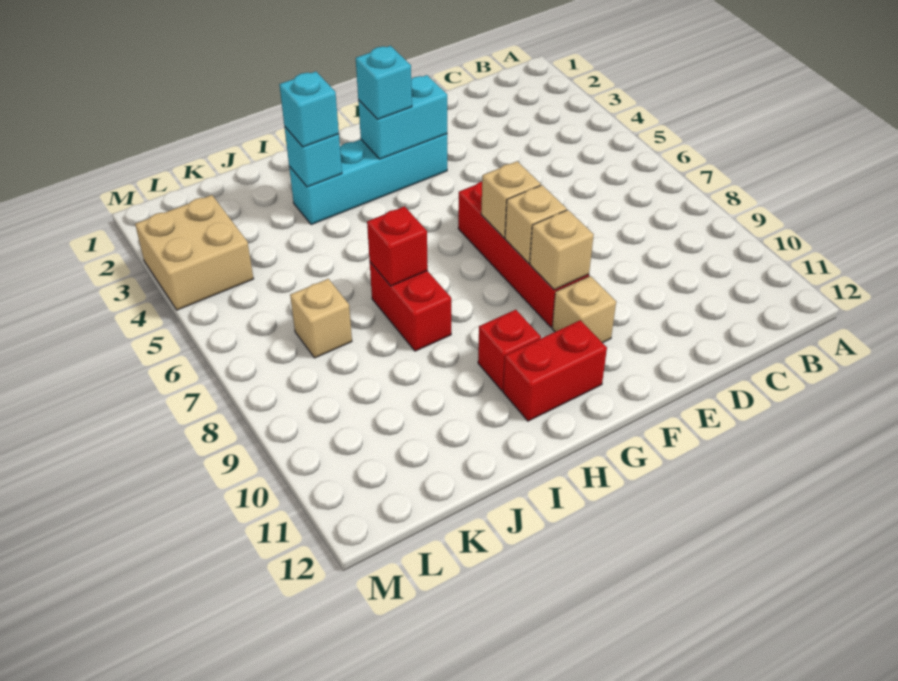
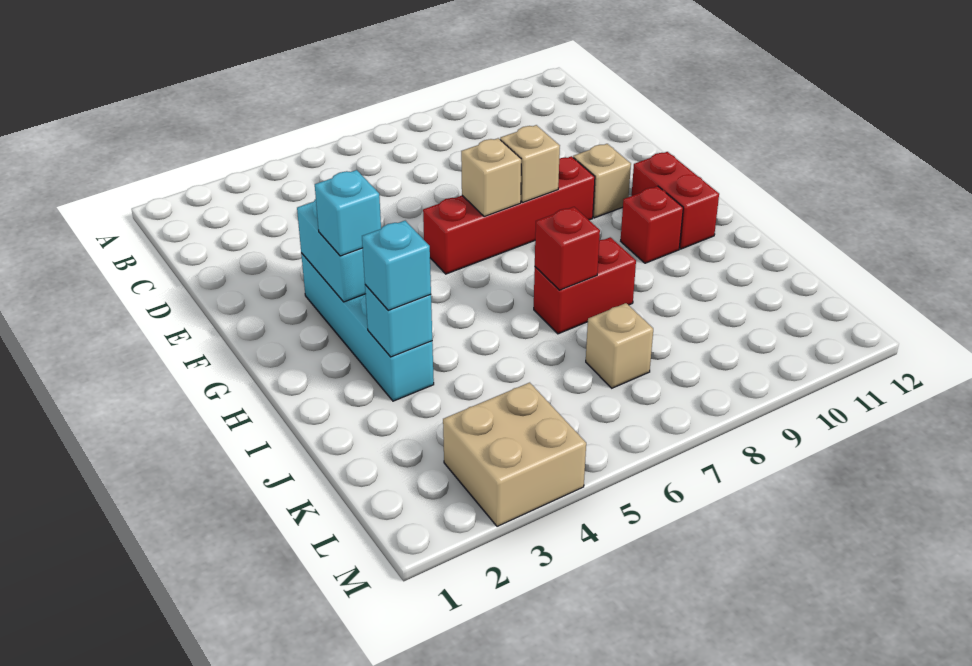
tan brick F9 level 2 -> none

